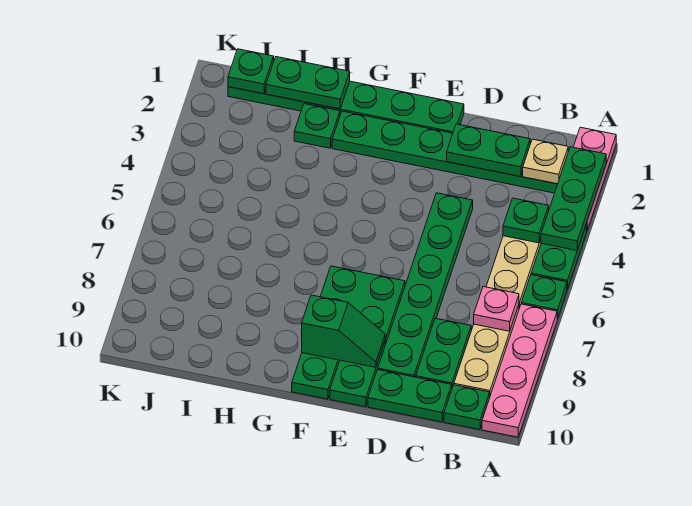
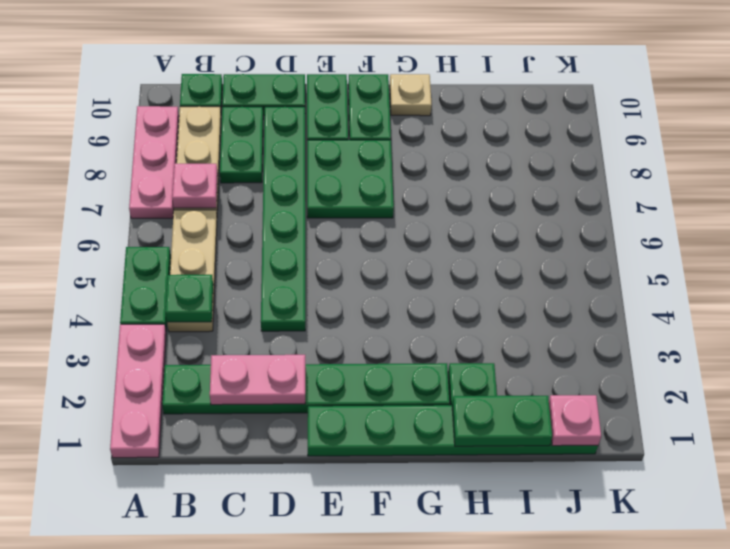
green plate A2:A4 level 2 -> none
green plate A6 level 1 -> none
pink plate A7:A10 level 1 -> pink plate A7:A9 level 1
tan plate B2 level 2 -> tan plate G10 level 1
green plate C2:D2 level 2 -> pink plate C2:D2 level 2
green slope E9:F9 level 2 top F -> none
green plate J1 level 2 -> pink plate J1 level 2

